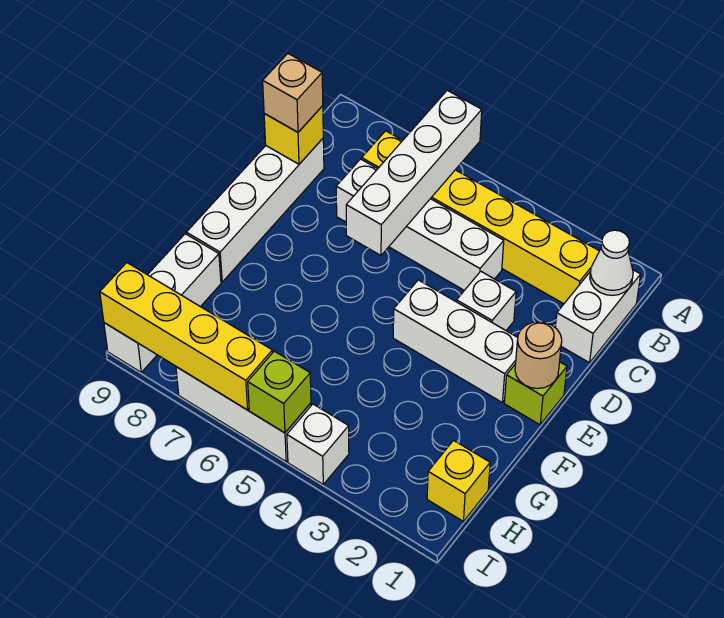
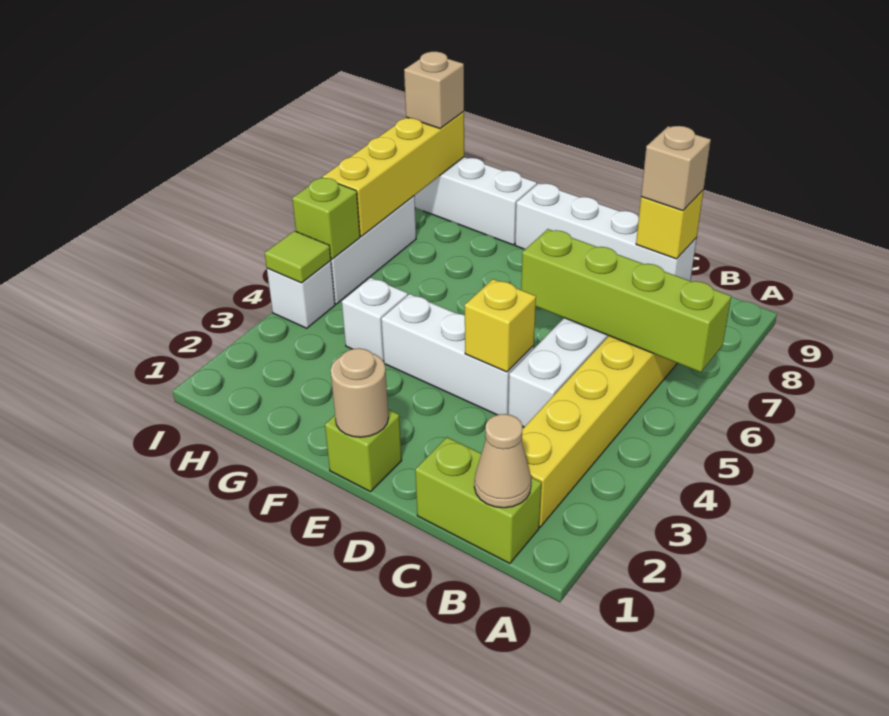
white brick A6:D6 level 2 -> lime brick A6:D6 level 2
white brick B1:C1 level 1 -> lime brick B1:C1 level 1
white cone B1 level 2 -> tan cone B1 level 2
white brick D3 level 1 -> white brick G4 level 1
white brick E2:E4 level 1 -> white brick D4:F4 level 1
yellow brick H1 level 1 -> yellow brick D4 level 2
none -> lime tile I4 level 2
none -> tan brick I9 level 3

